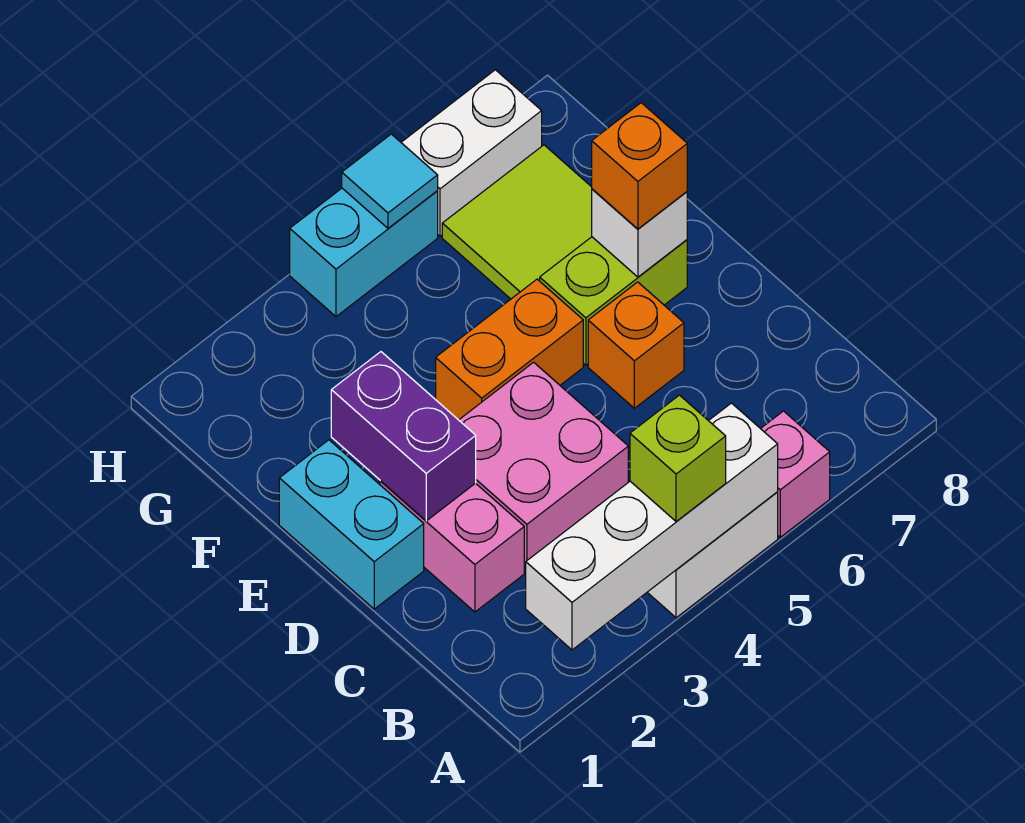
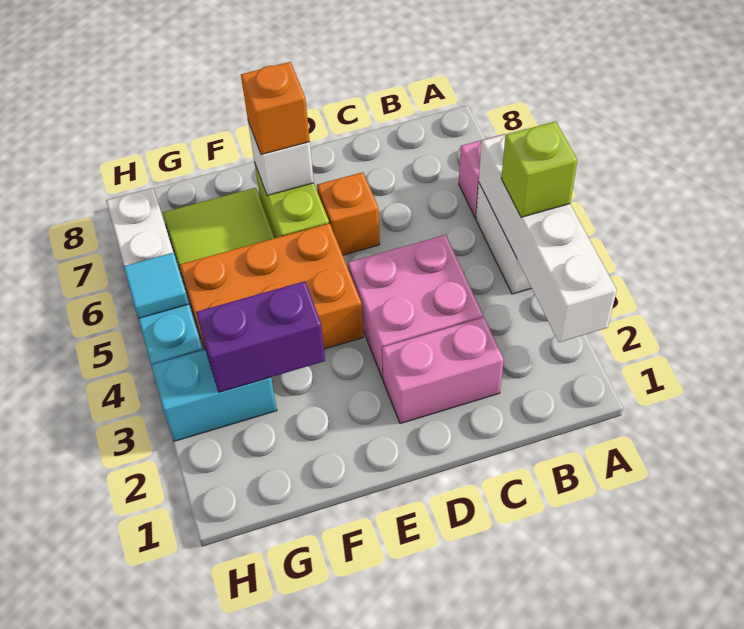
cyan brick D1:E1 level 1 -> cyan brick G3:H3 level 1
purple brick D2:E2 level 2 -> purple brick F3:G3 level 2
orange brick E4:E5 level 1 -> orange brick E4:G5 level 1

